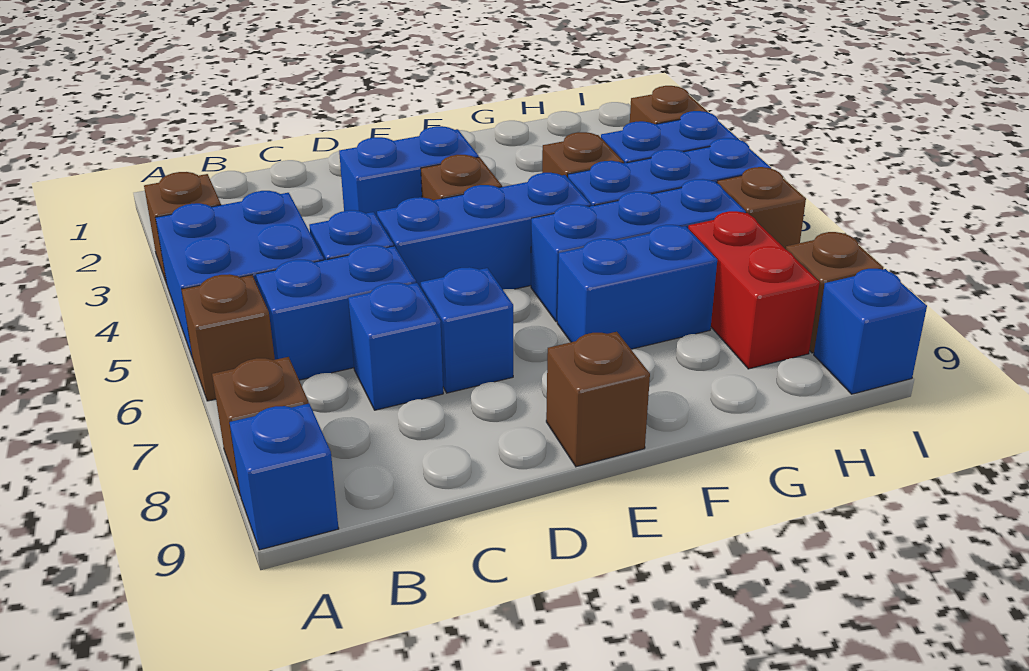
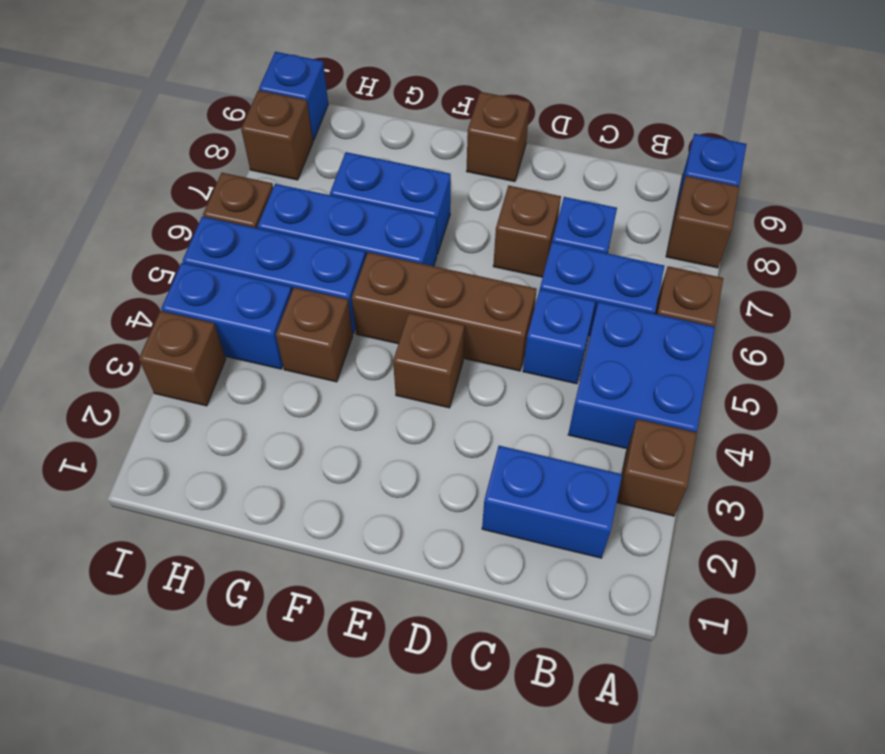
blue brick D3:E3 level 1 -> blue brick B2:C2 level 1
blue brick D5:F5 level 1 -> brown brick D5:F5 level 1
blue brick D7 level 1 -> brown brick D7 level 1
red brick H7:H8 level 1 -> none

